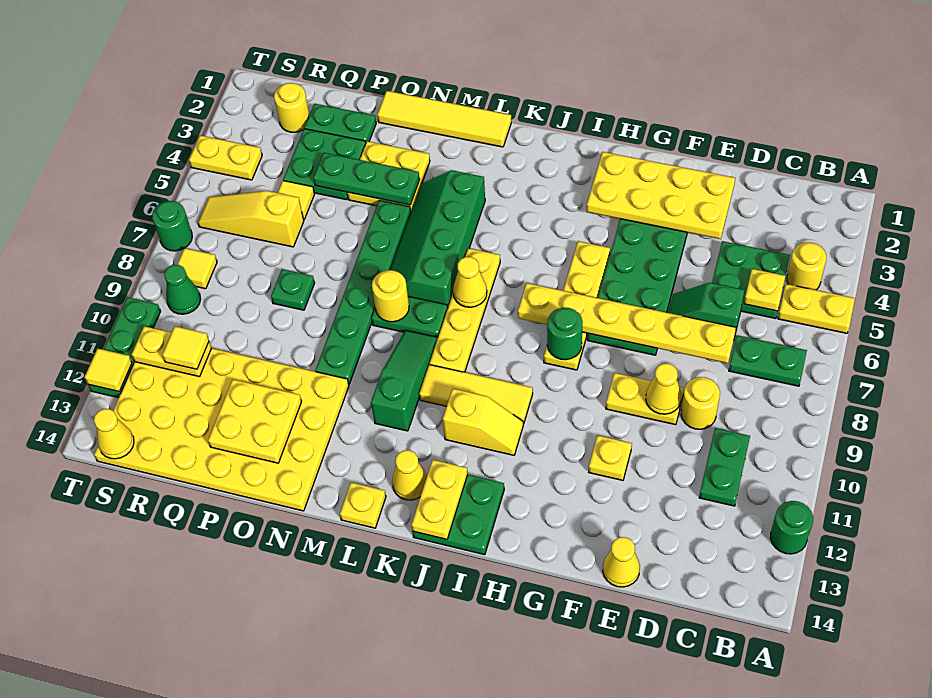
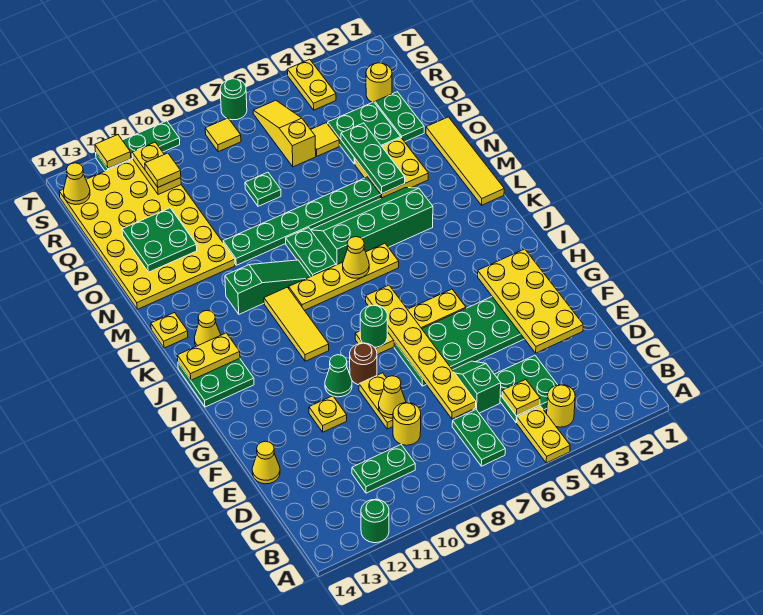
none -> brown round brick G9 level 1
yellow slope I11:J11 level 1 top J -> none
yellow round brick M8 level 2 -> none
yellow plate O12:P13 level 2 -> green plate O12:P13 level 2
green cone S9 level 1 -> green cone G10 level 1

